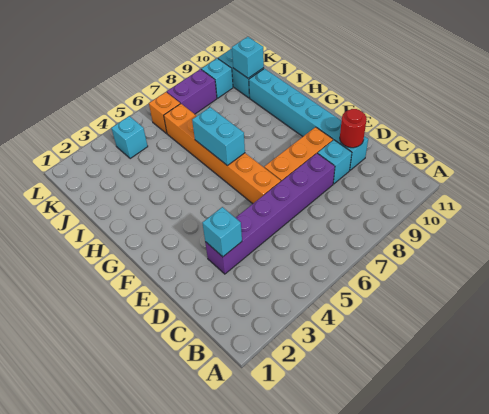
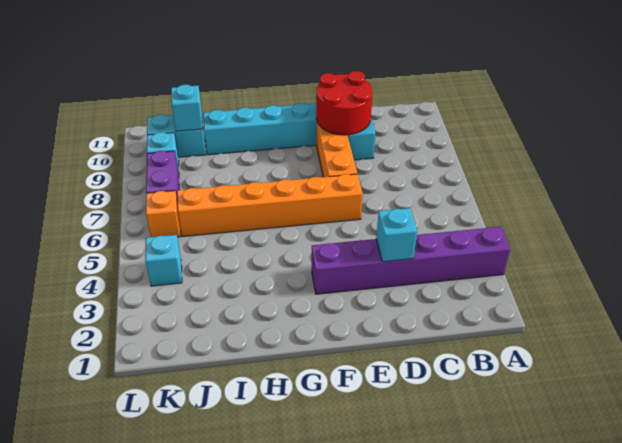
purple brick D3:D8 level 1 -> purple brick A3:F3 level 1
red round brick D10 level 2 -> red round brick D9:E10 level 2
cyan brick G6:H6 level 2 -> none

